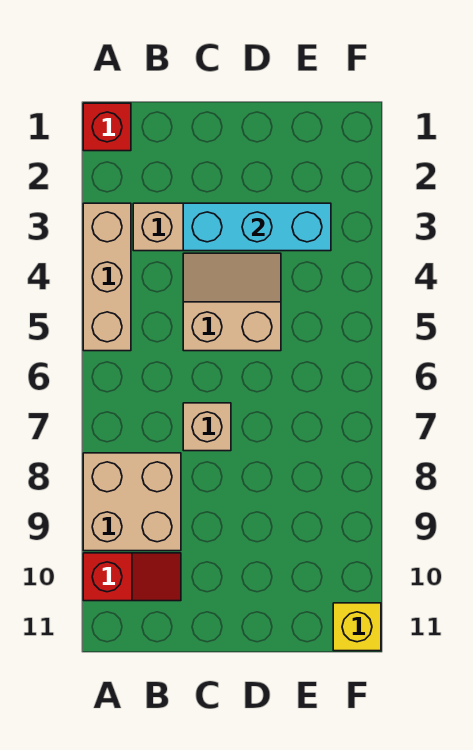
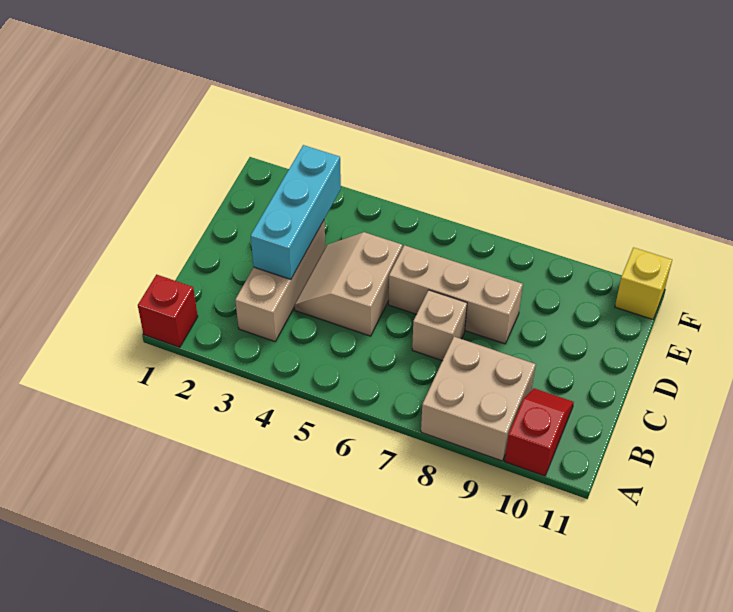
tan brick A3:A5 level 1 -> tan brick D6:D8 level 1

